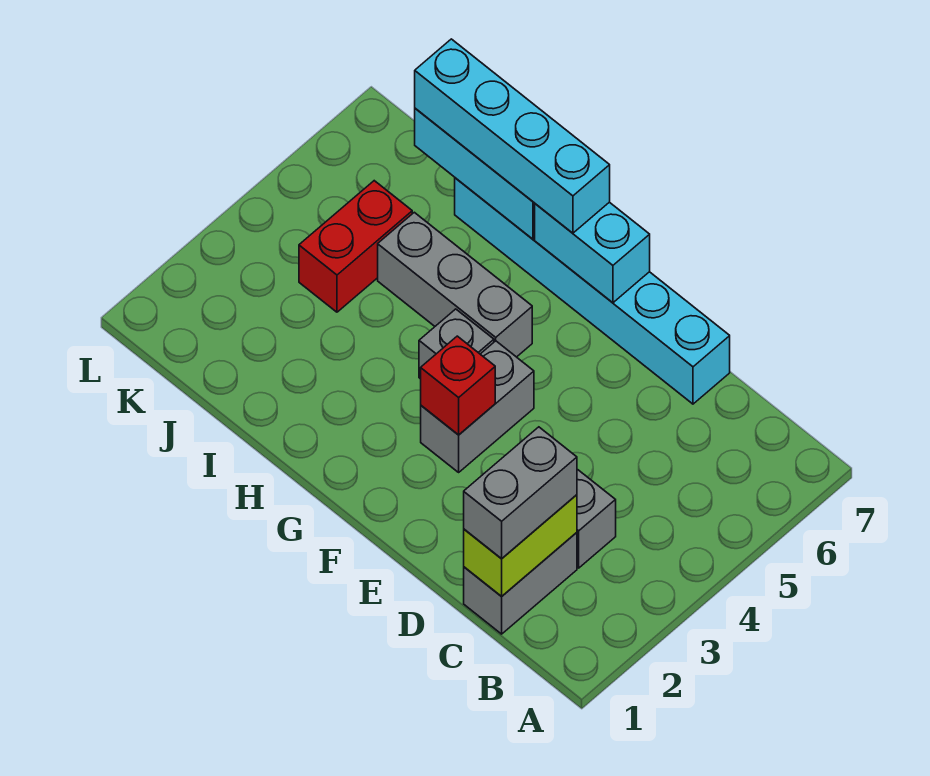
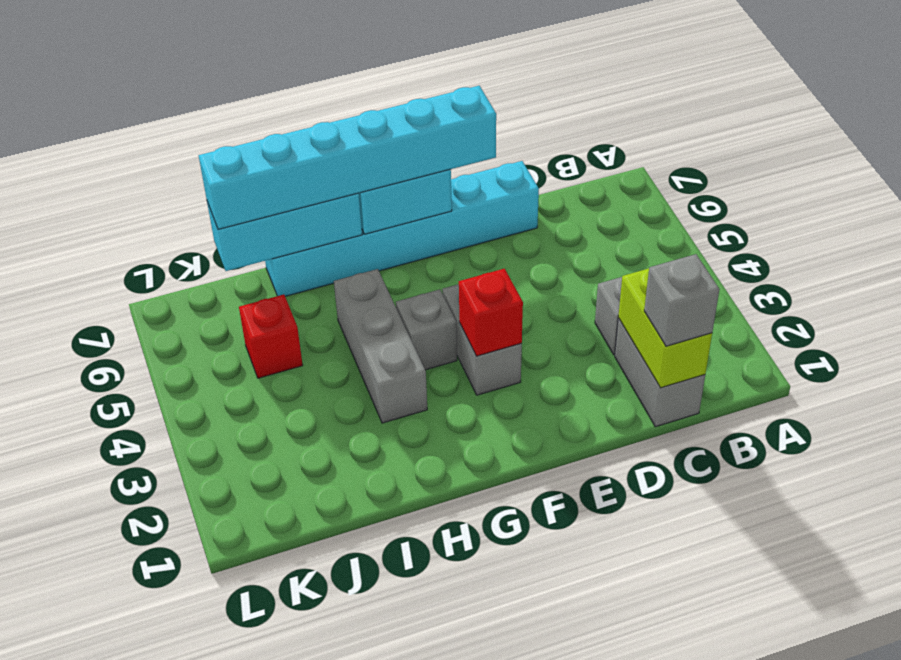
grey brick C1:C2 level 3 -> grey brick C1 level 3
grey brick G5:I5 level 1 -> grey brick H3:H5 level 1
cyan brick G7:J7 level 3 -> cyan brick E7:J7 level 3
red brick J4:J5 level 1 -> red brick J5 level 1

